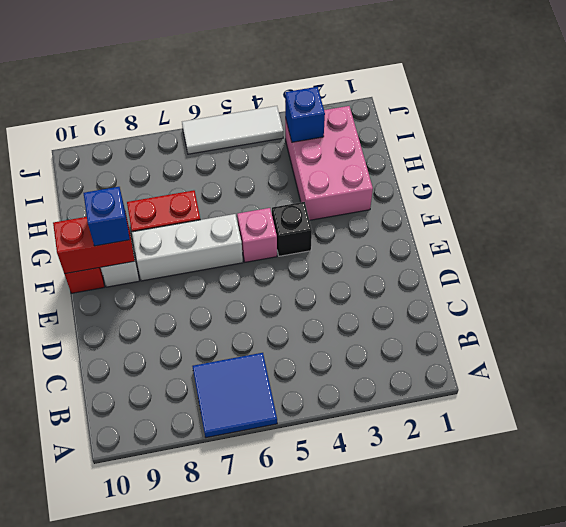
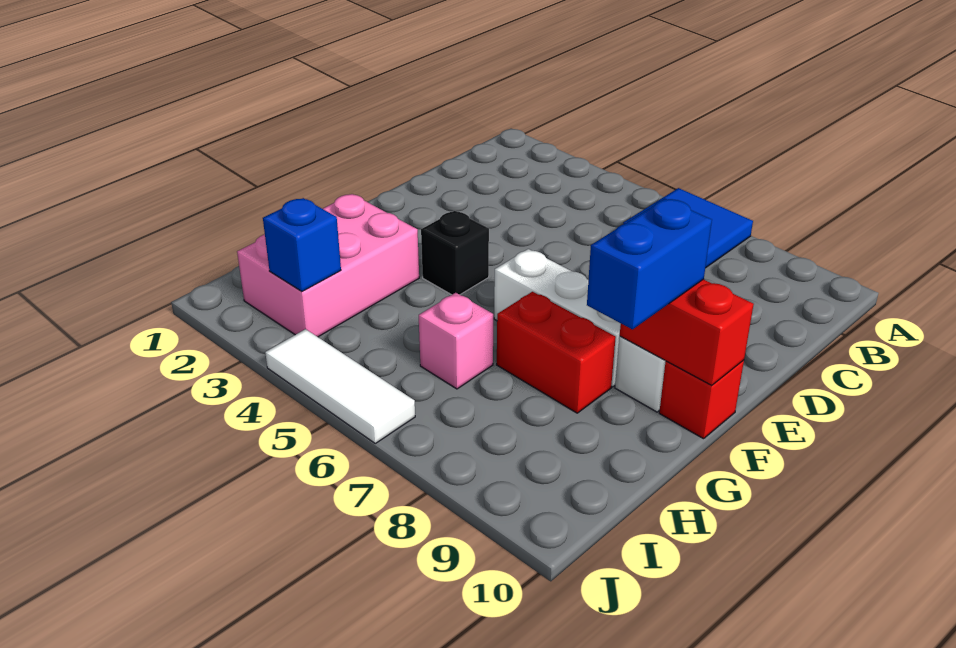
pink brick F5 level 1 -> pink brick H6 level 1
blue brick F9 level 3 -> blue brick F9:G9 level 3

